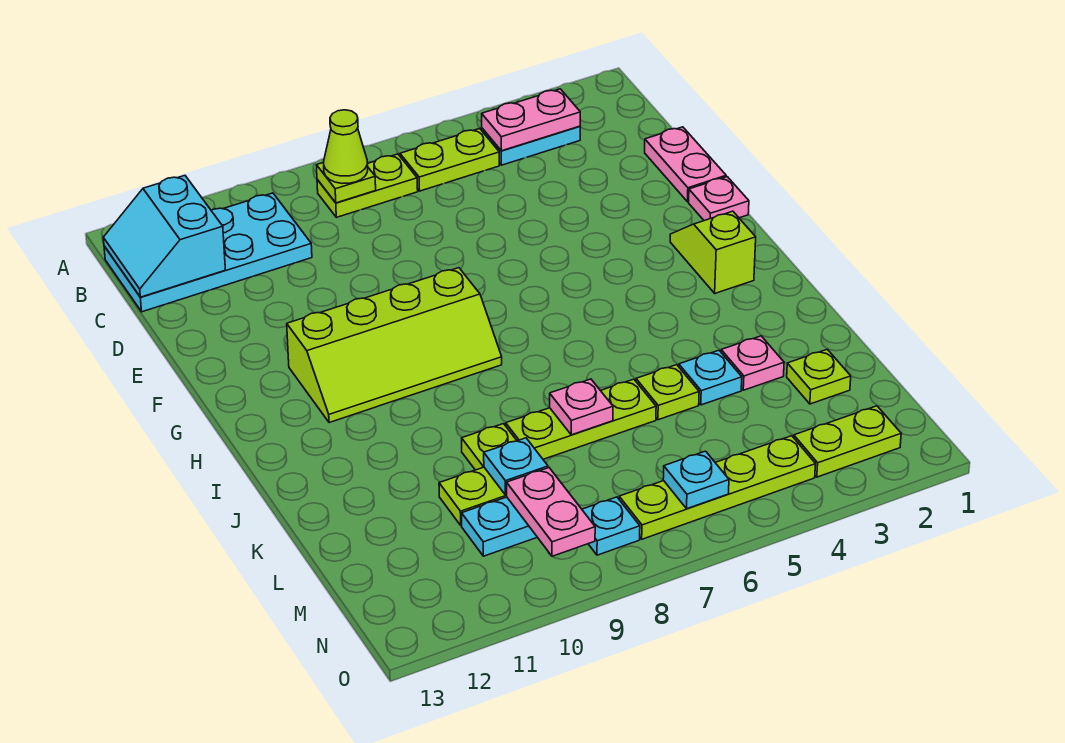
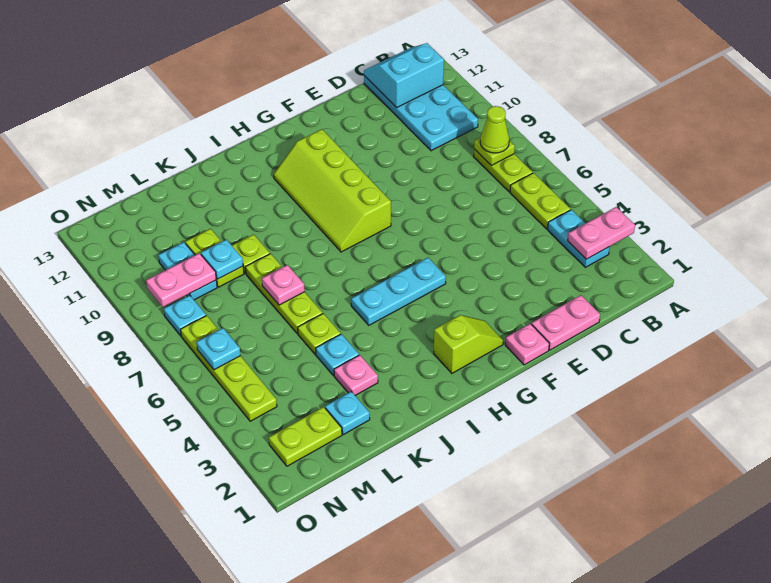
pink plate B3:B4 level 2 -> pink plate A3:B3 level 2
none -> cyan plate G5:I5 level 1
lime plate L2 level 1 -> cyan plate L2 level 1
lime plate N2:N3 level 1 -> lime plate M2:N2 level 1

